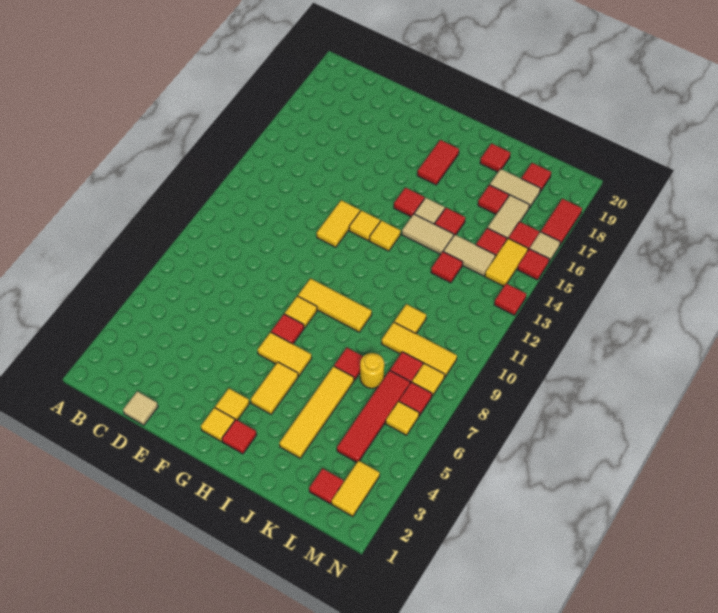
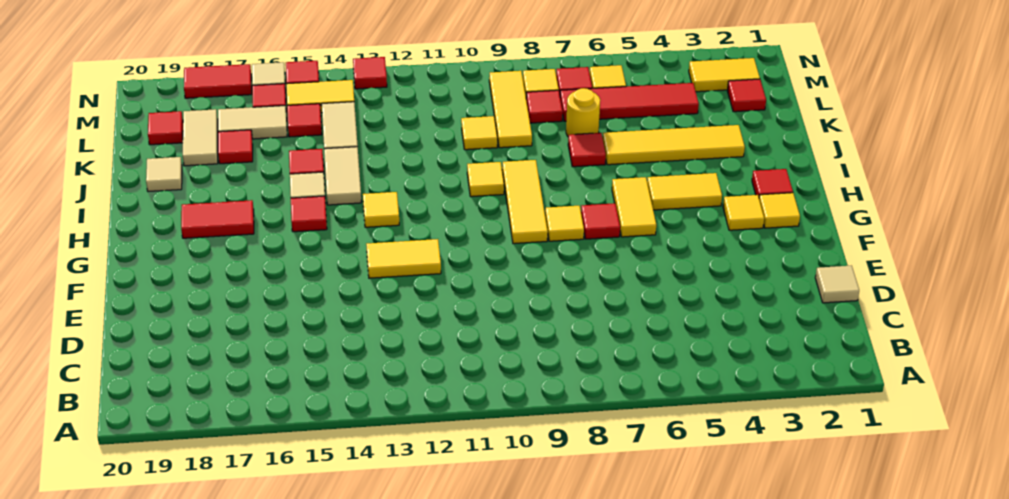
yellow tile G13 level 1 -> yellow tile I10 level 1
red tile J19 level 1 -> tan tile J19 level 1
red tile K13 level 1 -> none

